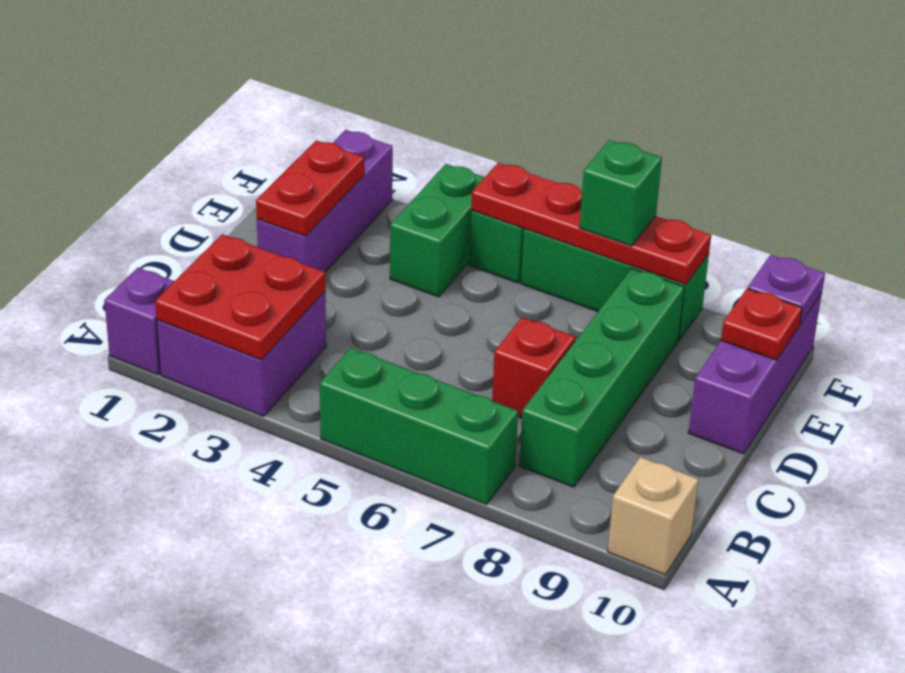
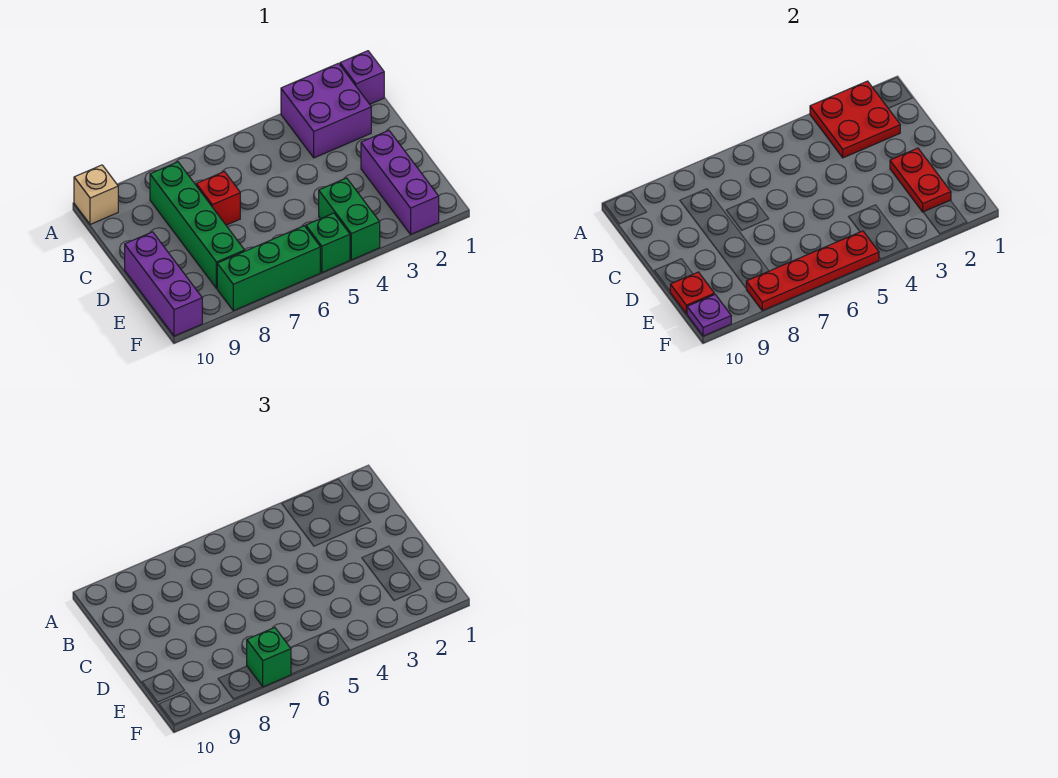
green brick A5:A7 level 1 -> none

